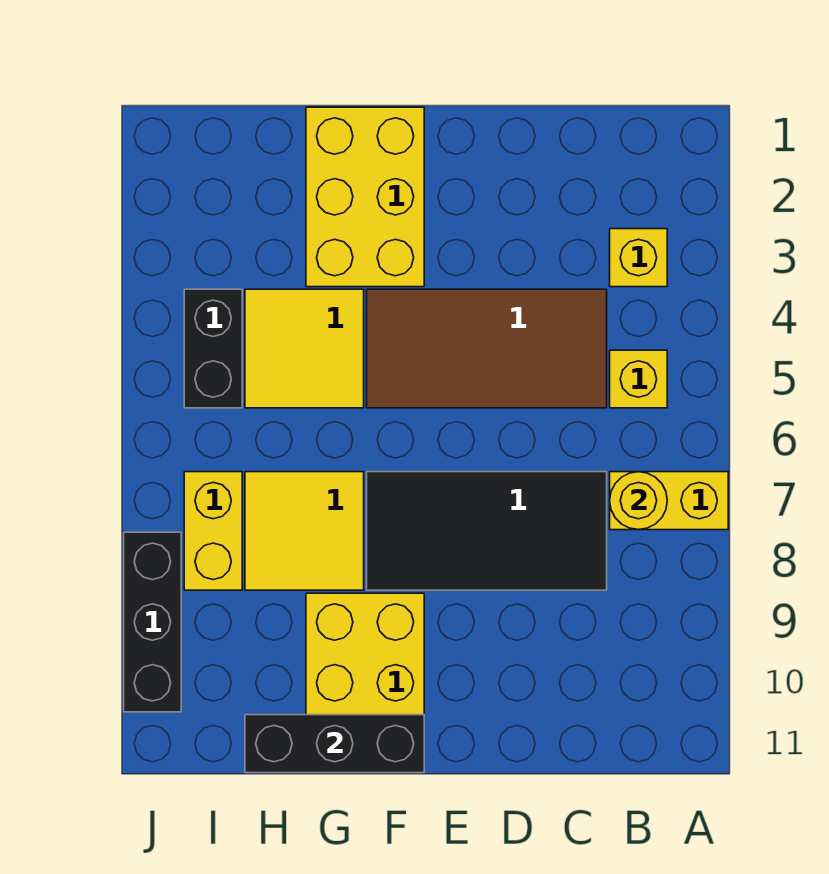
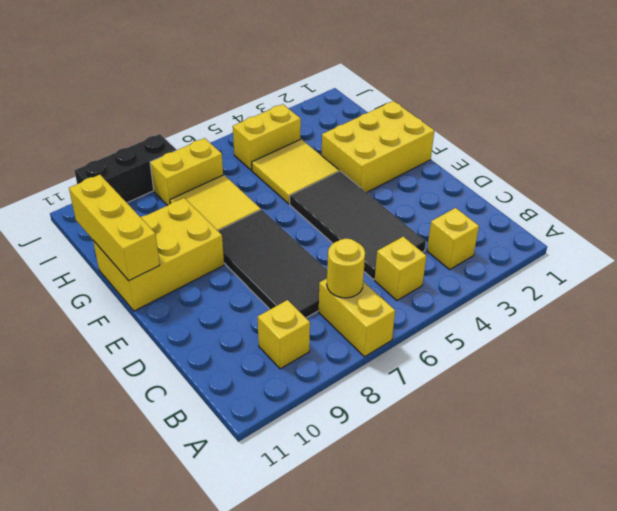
none -> yellow brick B9 level 1
brown tile C4:F5 level 1 -> black tile C4:F5 level 1
black brick F11:H11 level 2 -> yellow brick F11:H11 level 2
black brick I4:I5 level 1 -> yellow brick I4:I5 level 1

